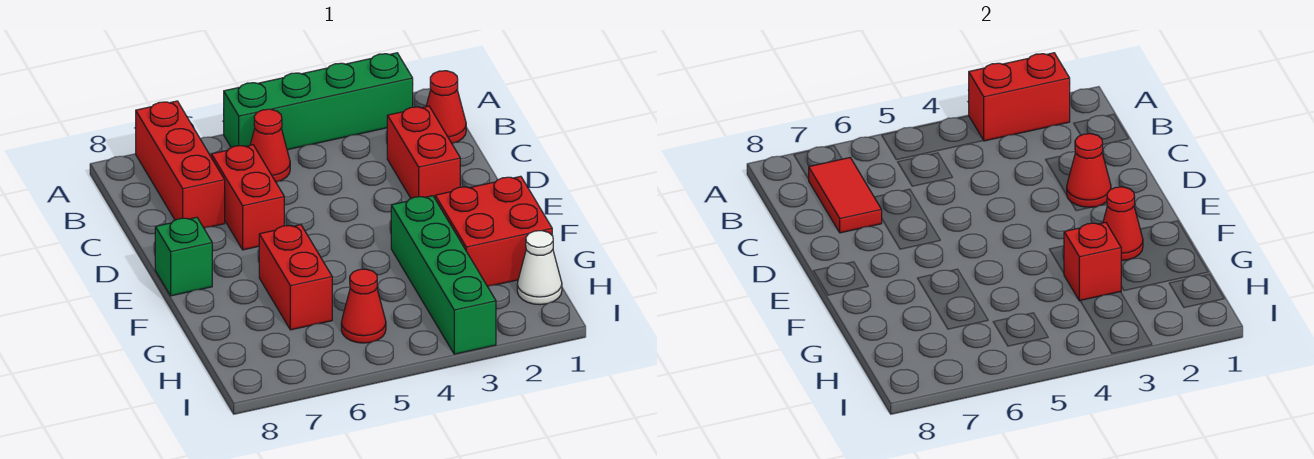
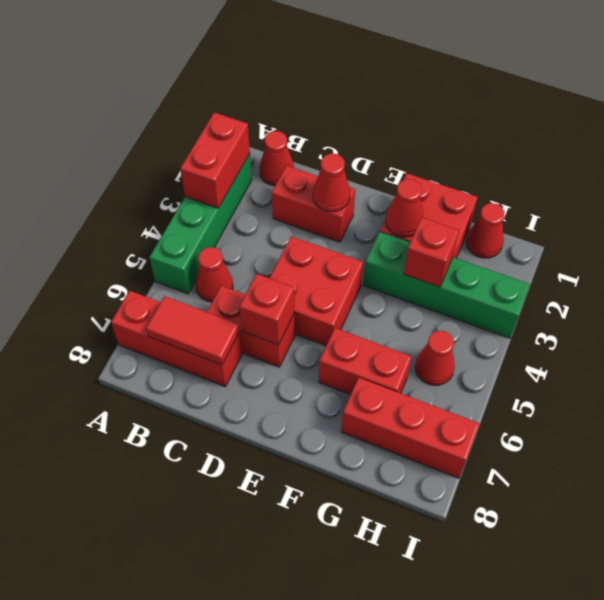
none -> red brick D4:E5 level 1
none -> red brick D6 level 2
green brick E8 level 1 -> none
none -> red brick G7:I7 level 1
white cone H1 level 1 -> red cone H1 level 1

